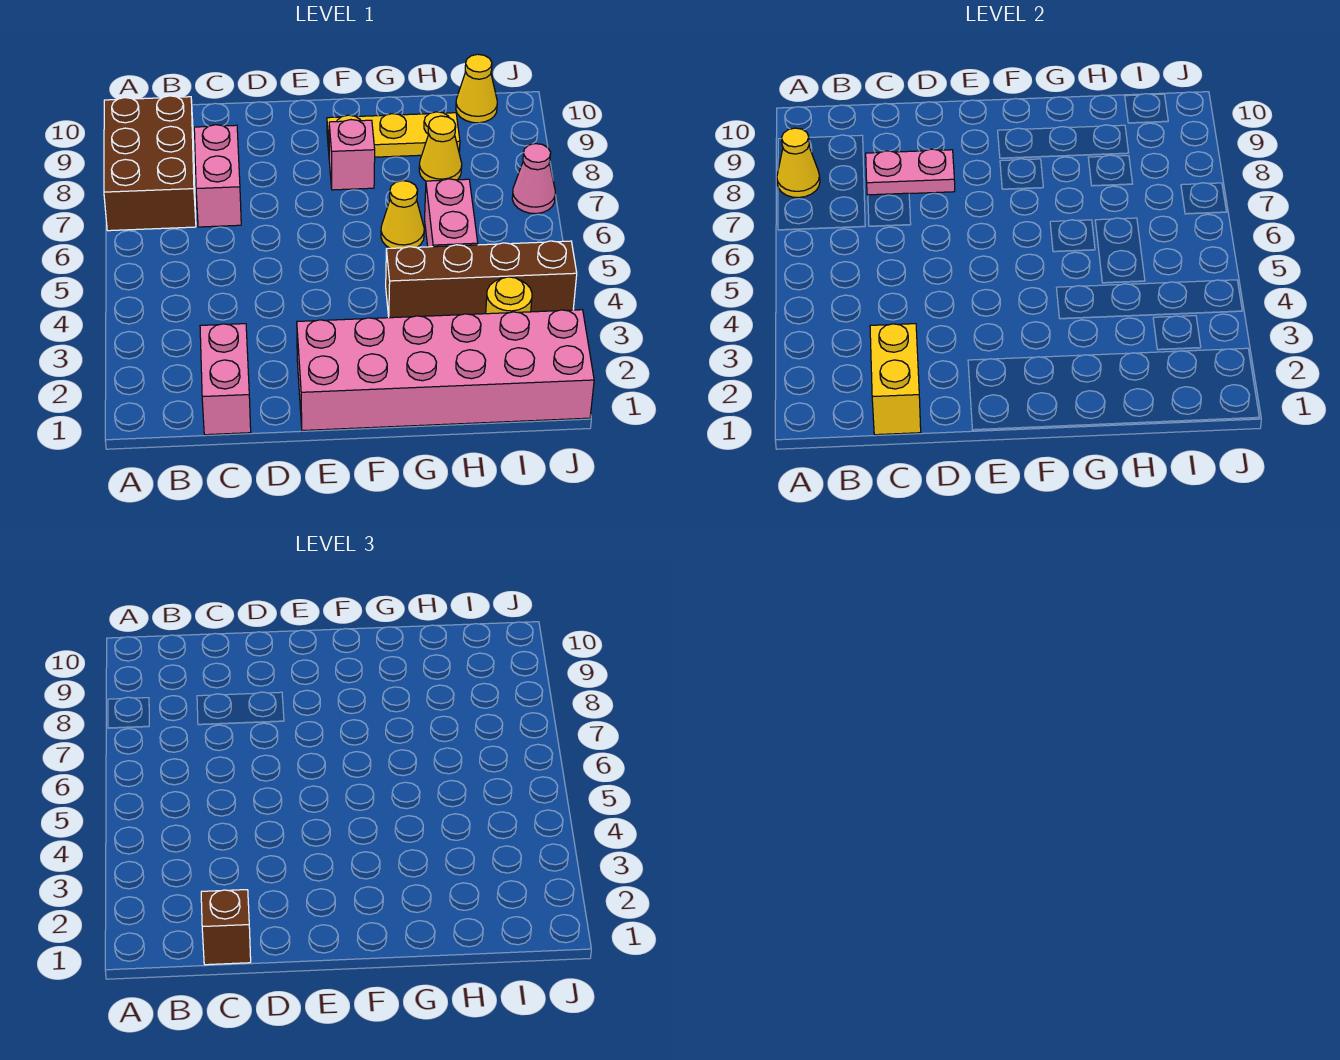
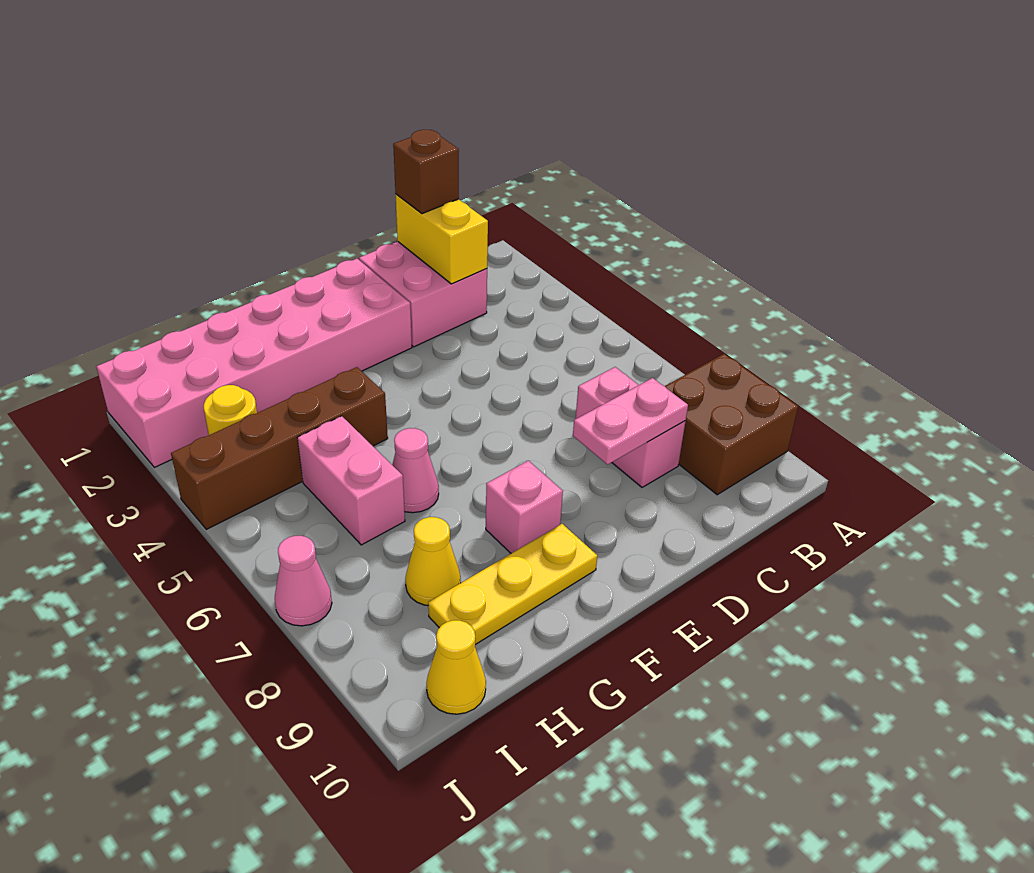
brown brick A7:B9 level 1 -> brown brick A8:B9 level 1
yellow cone A8 level 2 -> none
pink brick C1:C2 level 1 -> pink brick C1:D2 level 1
yellow cone G6 level 1 -> pink cone G6 level 1

